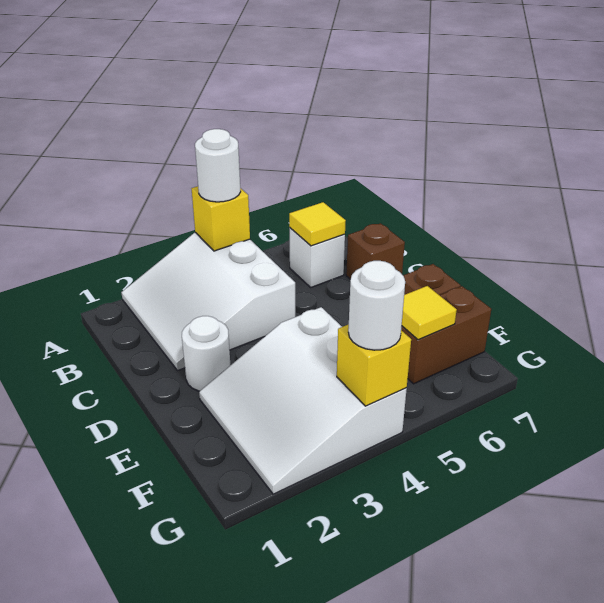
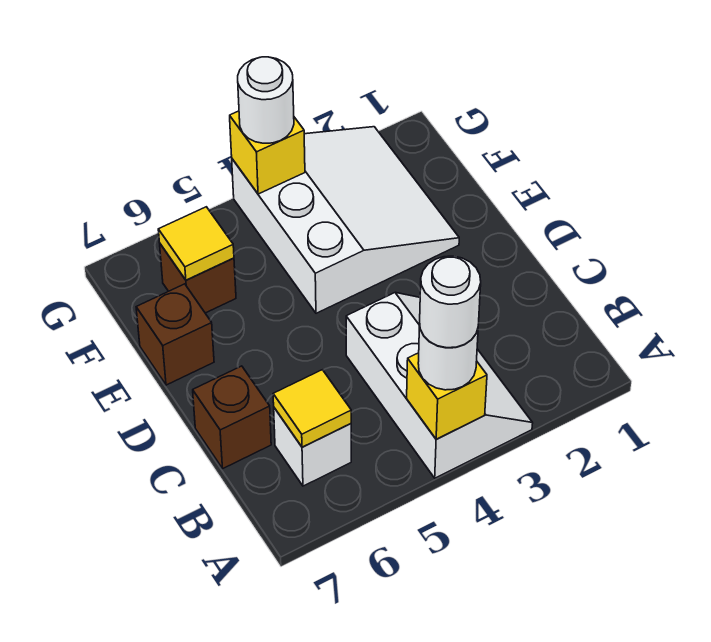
white slope A2:C4 level 1 top 4 -> white slope A3:C4 level 1 top 4
white round brick D2 level 1 -> white round brick A4 level 4
brown brick F6:F7 level 1 -> brown brick F6 level 1

